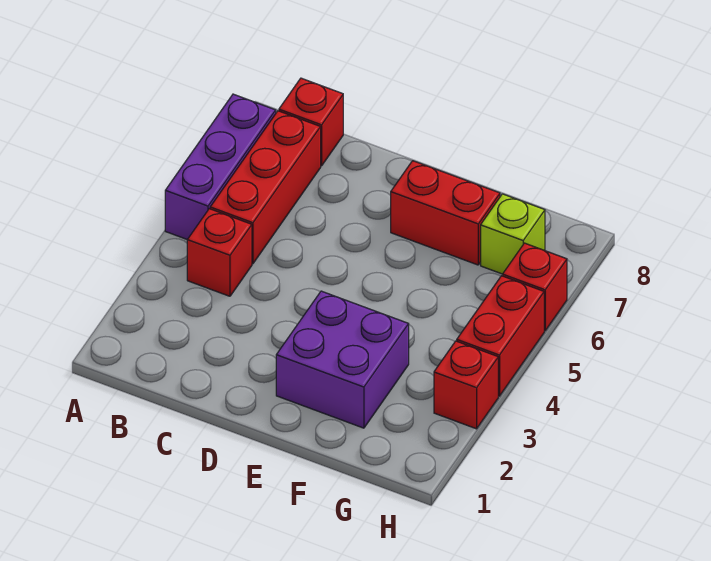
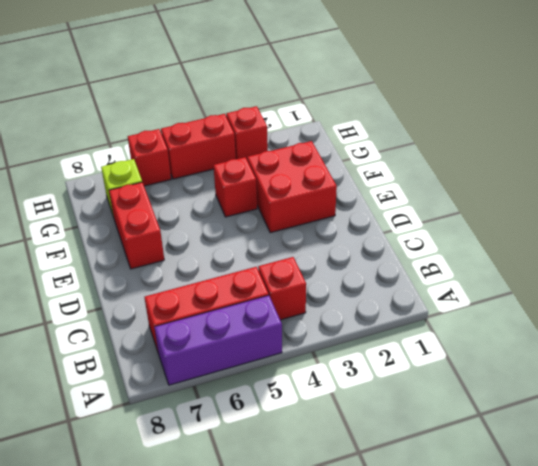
red brick B8 level 1 -> red brick F4 level 1
purple brick E2:F3 level 1 -> red brick E2:F3 level 1

